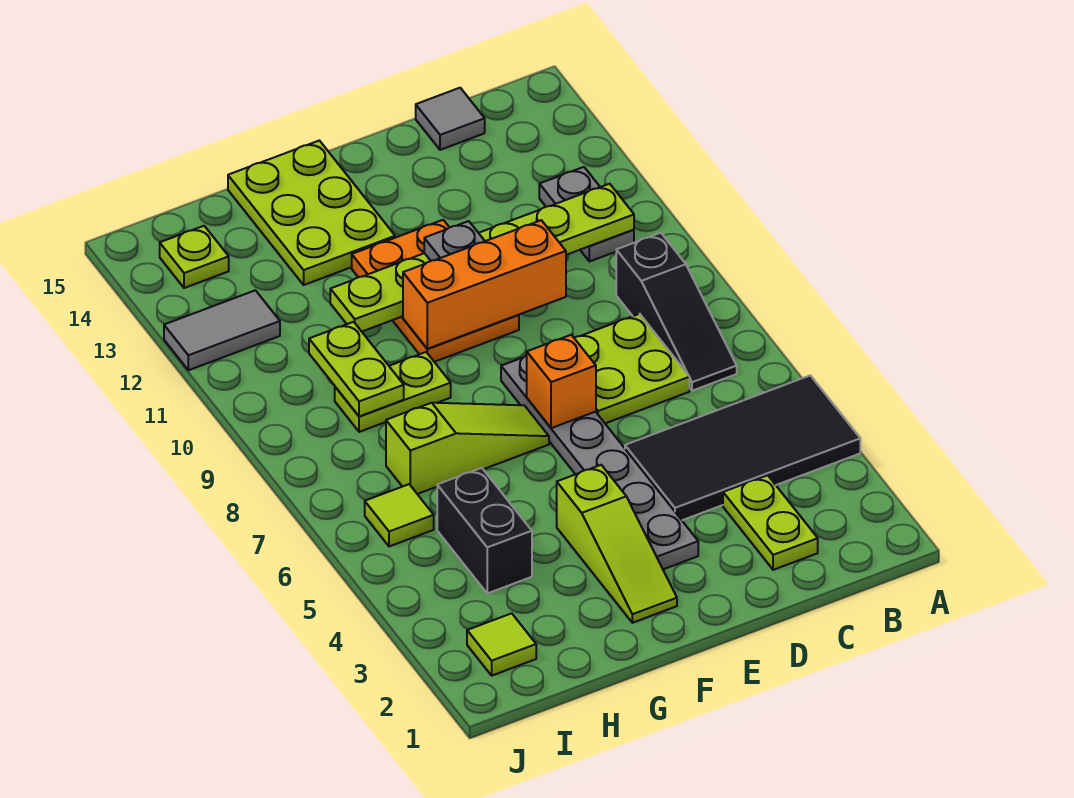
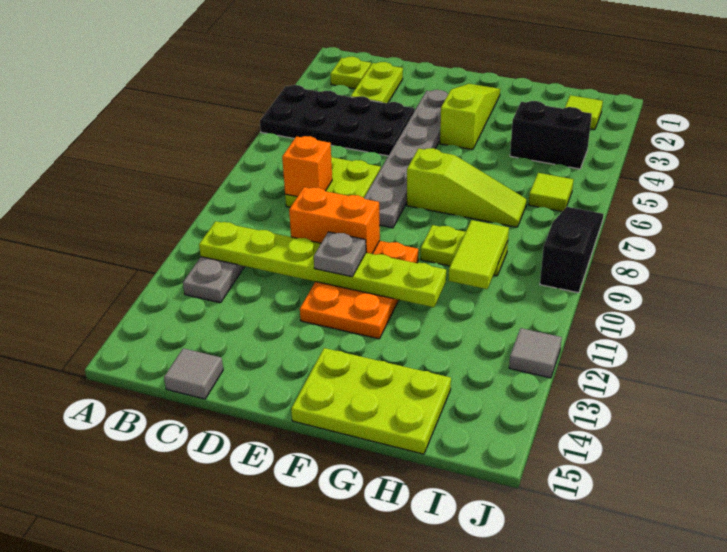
black tile A4:D5 level 1 -> black plate A4:D5 level 1
black slope B7:B9 level 1 top 9 -> black slope J7:J9 level 1 top 9
orange brick D10:F10 level 2 -> orange brick D10:E10 level 2
orange brick E7 level 2 -> orange brick C8 level 2
lime slope F7:H7 level 1 top H -> lime slope F7:H7 level 1 top F
lime plate F13:G15 level 1 -> lime plate F14:H15 level 1
black brick H4:H5 level 1 -> black brick H4:I4 level 1
lime plate H9:H10 level 2 -> lime tile H9:H10 level 2
grey tile I12:J12 level 1 -> grey tile J12 level 1
lime plate I14 level 1 -> lime plate B2 level 1

